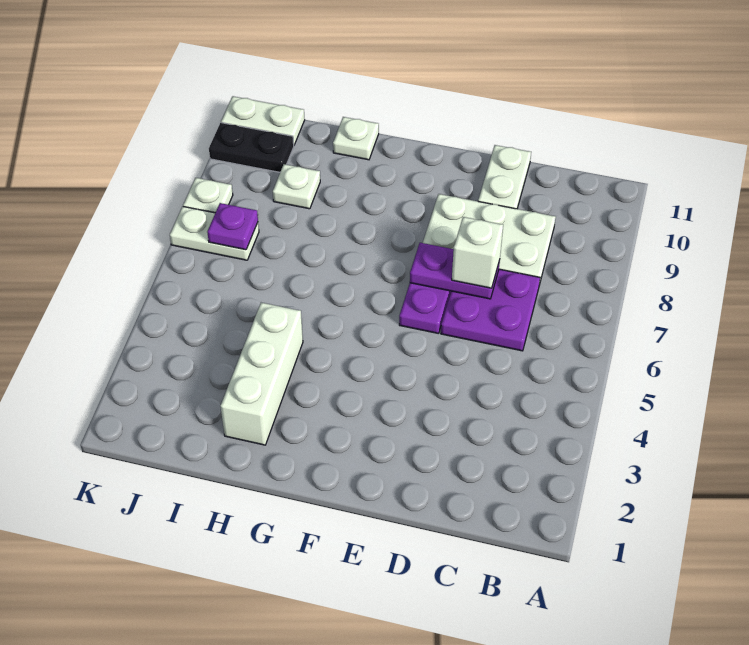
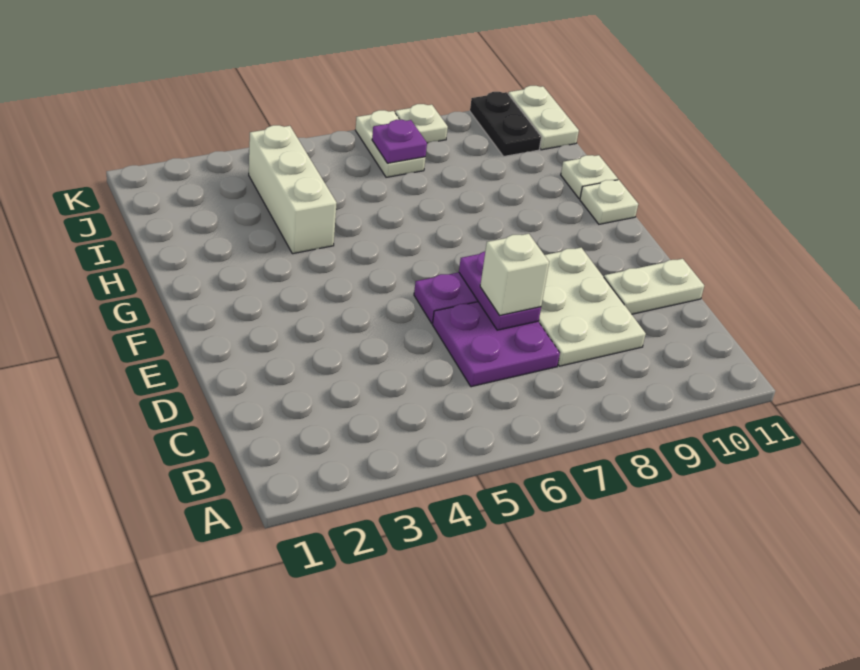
white brick H2:H4 level 1 -> white brick H4:J4 level 1
white plate I9 level 1 -> white plate G11 level 1

